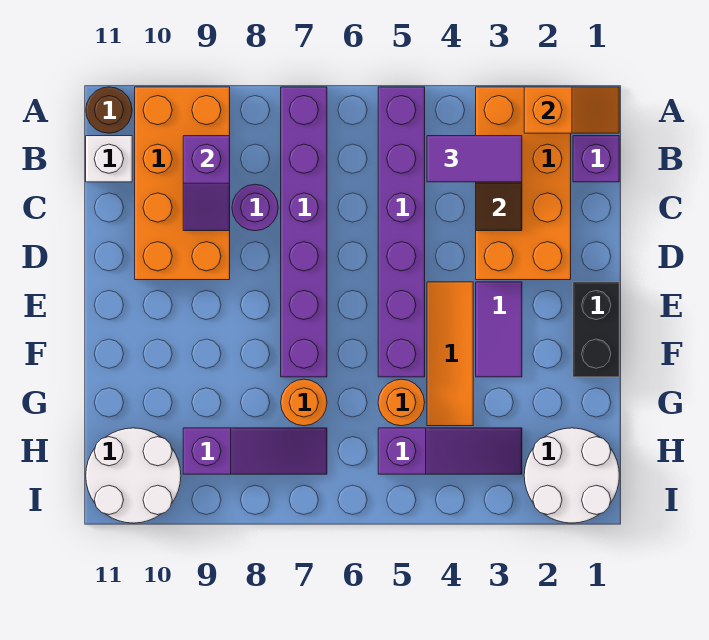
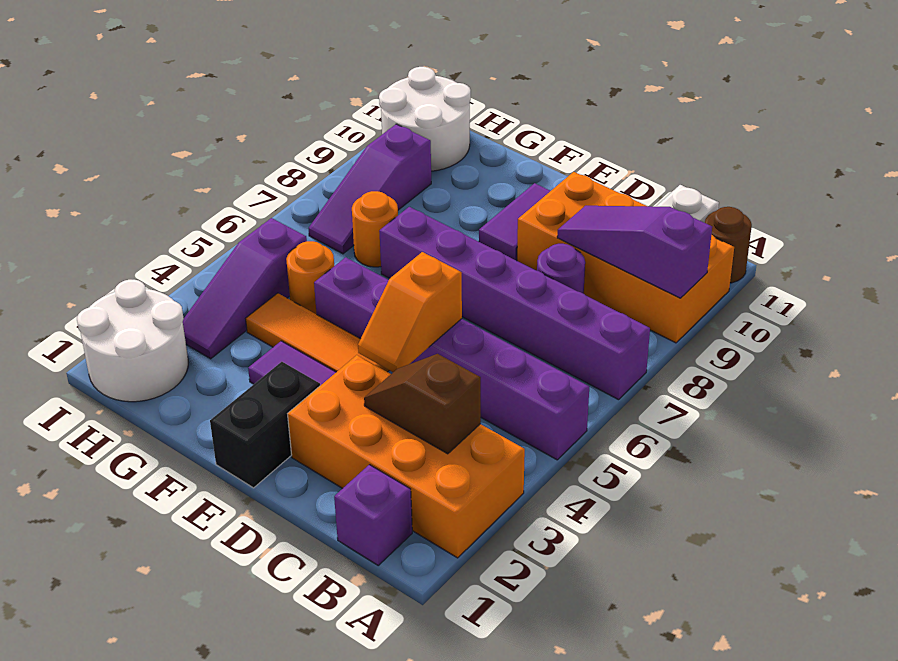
orange slope A1:A2 level 2 top 2 -> orange slope D4:D5 level 2 top 5
purple tile B3:B4 level 3 -> purple tile E9:E10 level 1
purple slope B9:C9 level 2 top B -> purple slope A9:C9 level 2 top A
black brick E1:F1 level 1 -> black brick E1:E2 level 1

